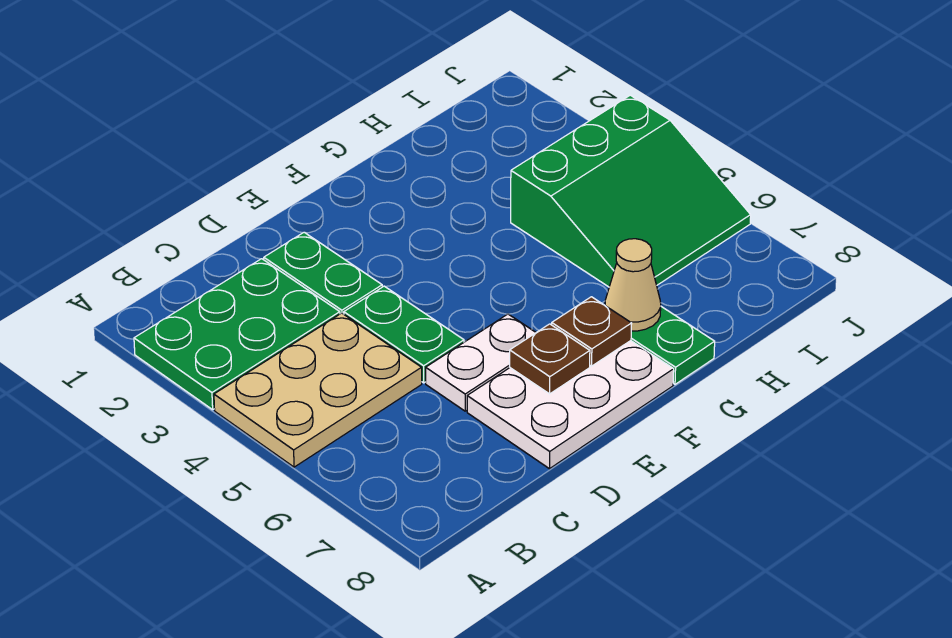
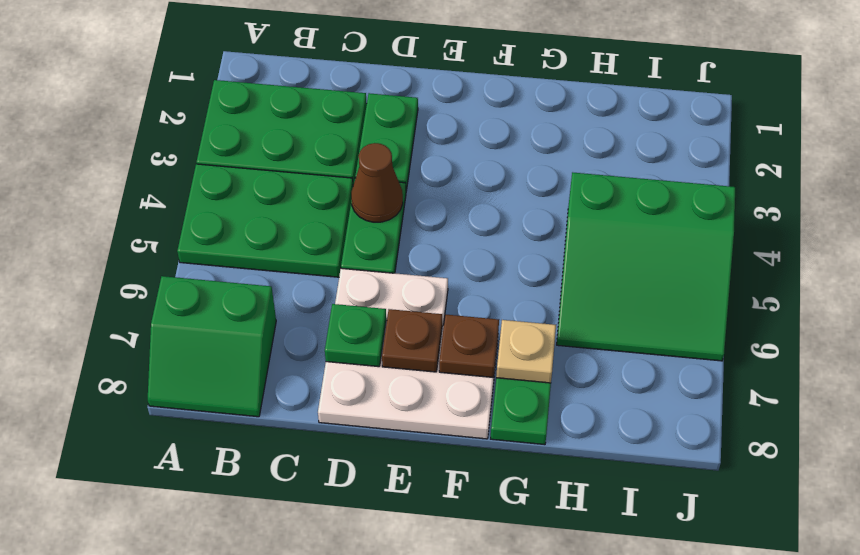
tan plate A4:C5 level 1 -> green plate A4:C5 level 1
none -> green slope A7:B8 level 1 top 7
none -> brown cone D4 level 2
none -> green plate D7 level 2
tan cone G7 level 2 -> tan plate G7 level 2

